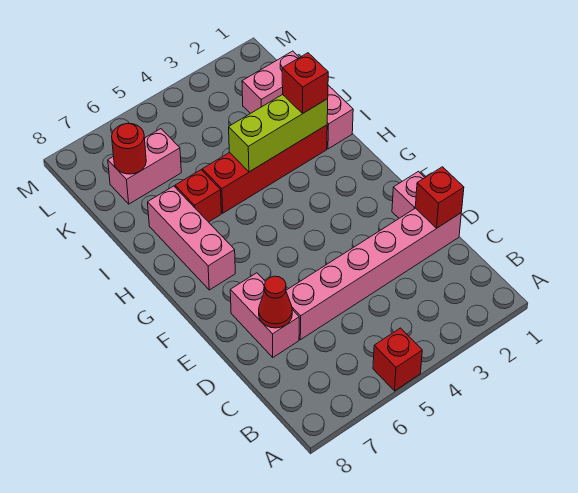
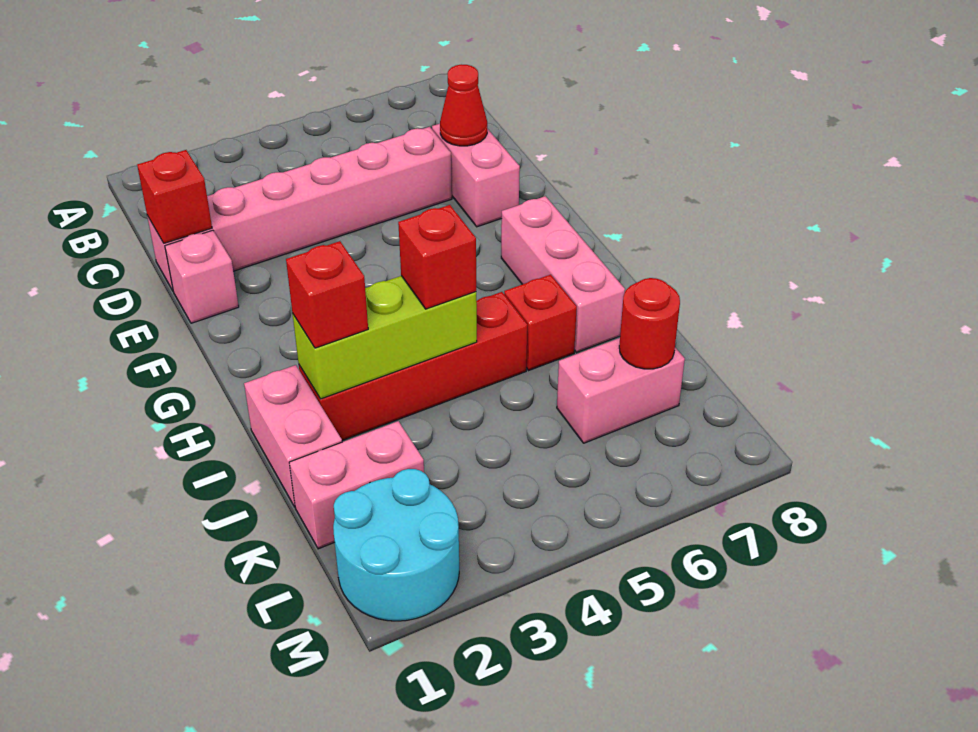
red brick A5 level 1 -> red brick I4 level 3
none -> cyan round brick L1:M2 level 1

